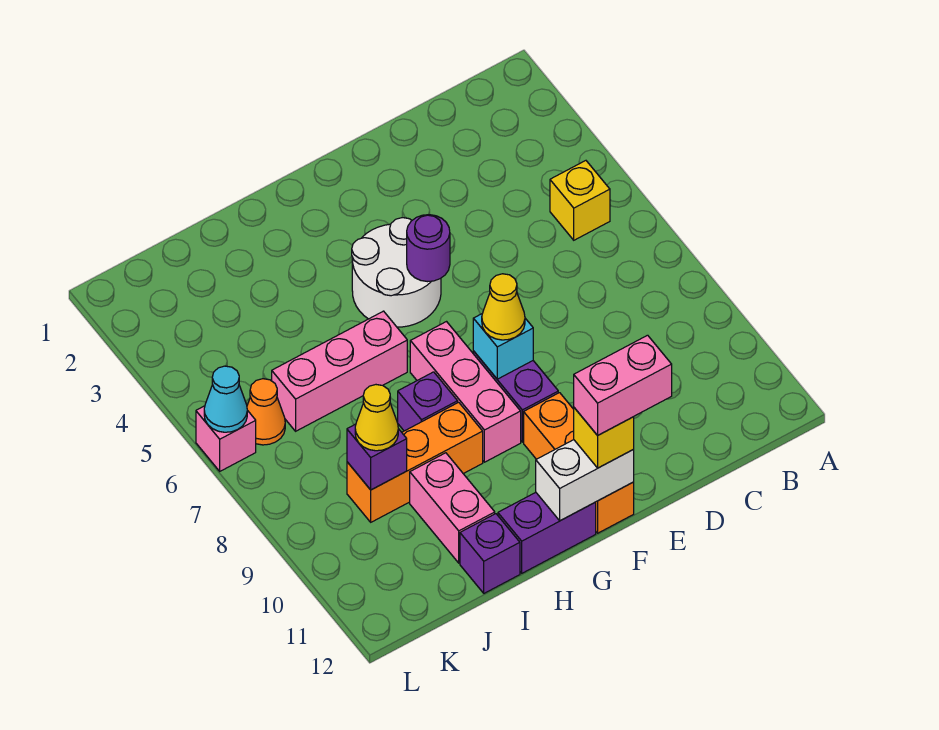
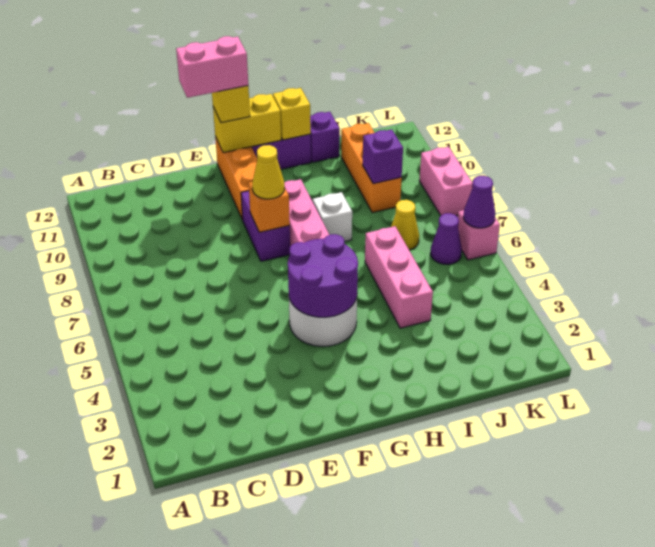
yellow brick B5 level 1 -> yellow brick H12 level 2
purple round brick F5 level 2 -> purple round brick F4:G5 level 2
cyan brick F8 level 2 -> orange brick F8 level 2
white brick F12:G12 level 2 -> yellow brick F12:G12 level 2
pink brick H6:J6 level 1 -> pink brick I4:I6 level 1
purple brick H8 level 1 -> white brick H8 level 1
orange brick H9:J9 level 1 -> orange brick J9:J11 level 1
pink brick I10:I11 level 1 -> pink brick L8:L9 level 1
yellow cone J9 level 3 -> yellow cone J7 level 1
orange cone K6 level 1 -> purple cone K6 level 1
cyan cone L6 level 2 -> purple cone L6 level 2

